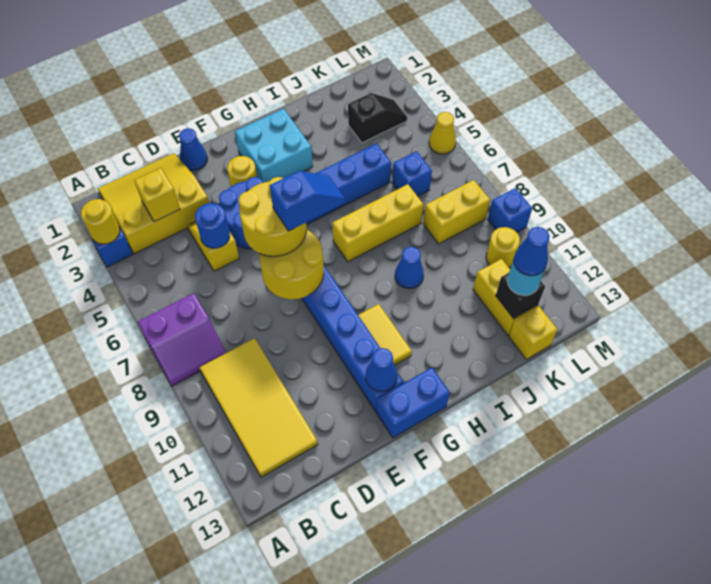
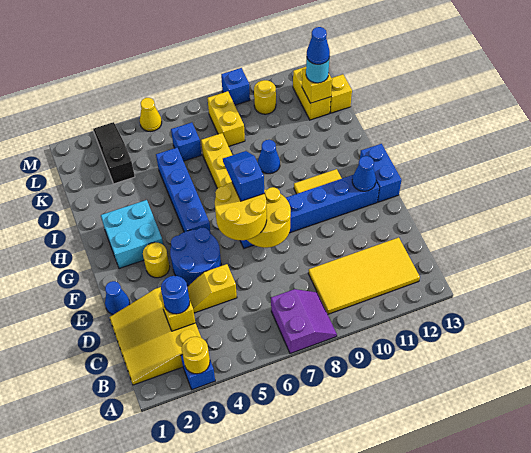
blue round brick D5 level 2 -> blue round brick C3 level 3
black slope K3:L3 level 1 top K -> black slope K3:M3 level 1 top K
yellow brick K11:K12 level 1 -> yellow brick K12:L12 level 1
black brick K12 level 2 -> yellow brick K12 level 2

